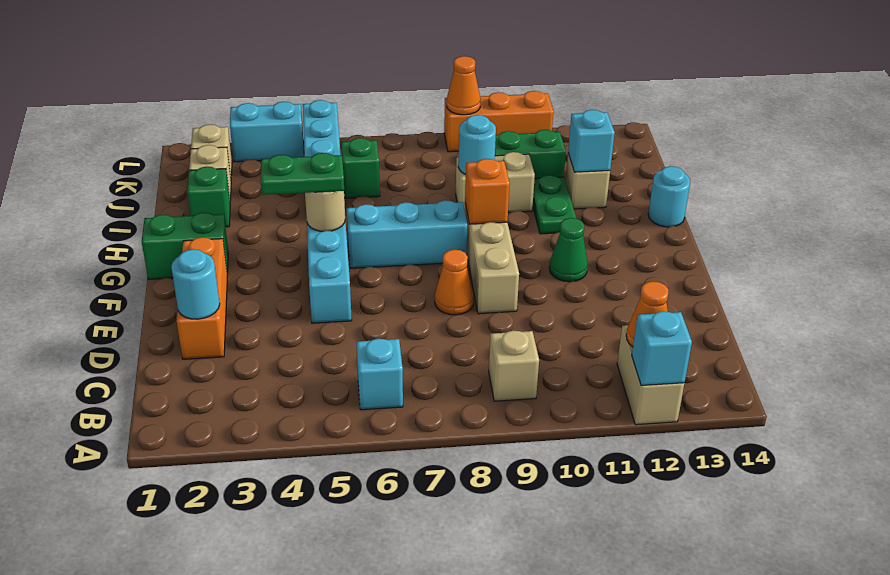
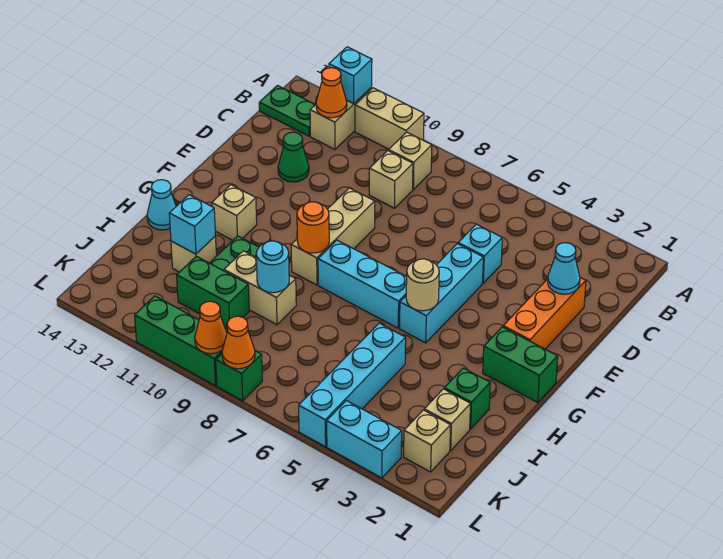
none -> tan brick A10:A11 level 1
cyan brick B6 level 1 -> cyan brick D5 level 1
none -> tan brick C9 level 1
cyan round brick D2 level 2 -> cyan cone D2 level 2
orange cone E8 level 1 -> orange cone L8 level 2
green cone F11 level 1 -> green cone D12 level 1
green plate G4:G5 level 3 -> green plate B13:B14 level 1
orange brick G9 level 2 -> orange round brick G9 level 2
none -> tan brick G12 level 1
cyan round brick H14 level 1 -> cyan cone H14 level 1
green brick J6 level 1 -> green brick L8 level 1
orange brick L9:L11 level 1 -> green brick L9:L11 level 1

